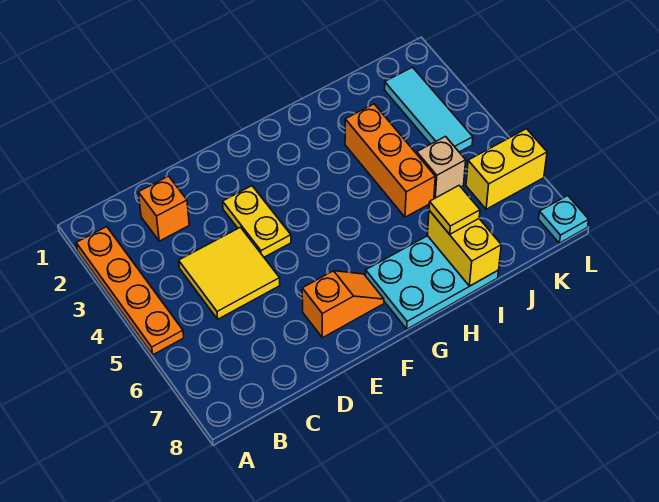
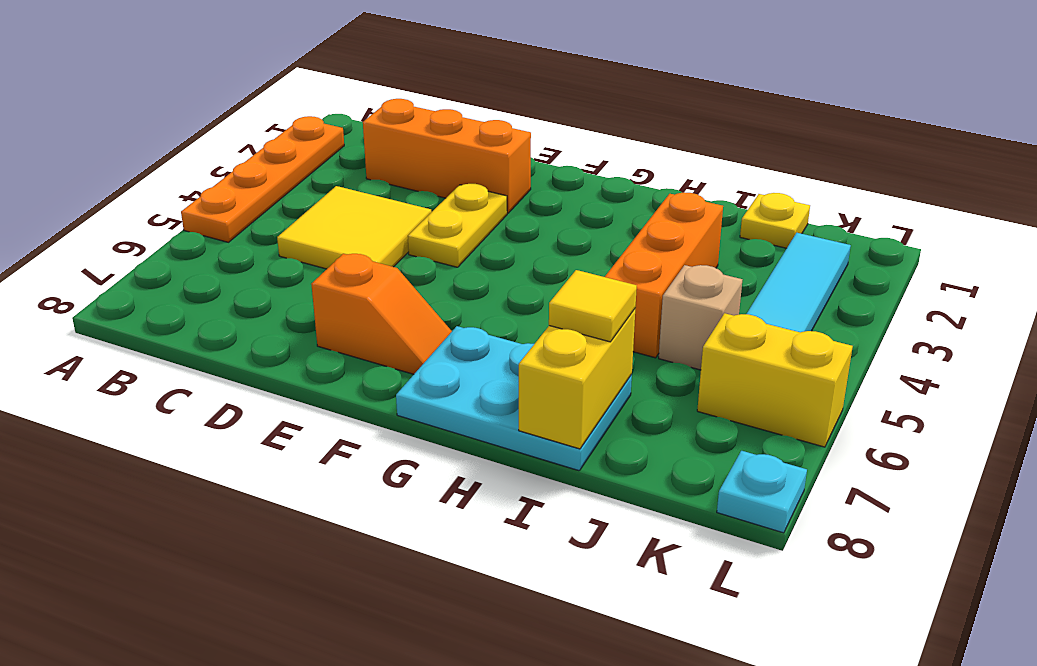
orange brick C2 level 1 -> orange brick C2:E2 level 1
none -> yellow plate J1 level 1

